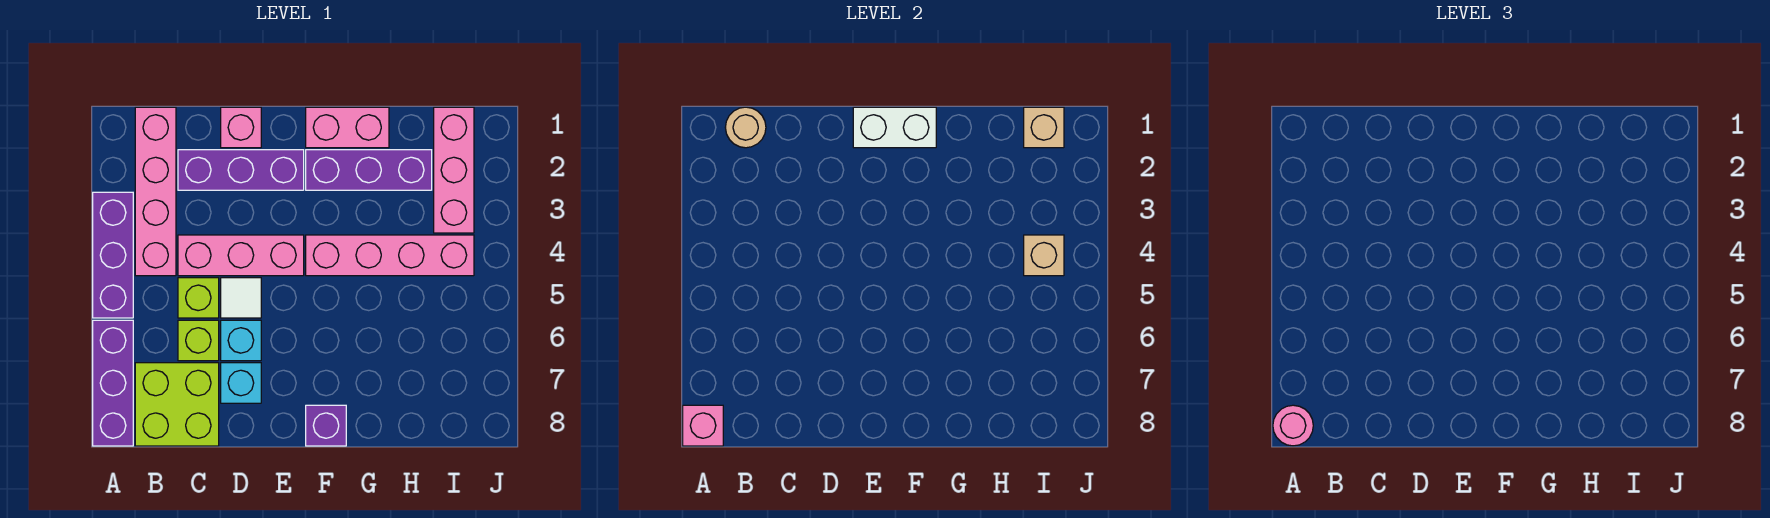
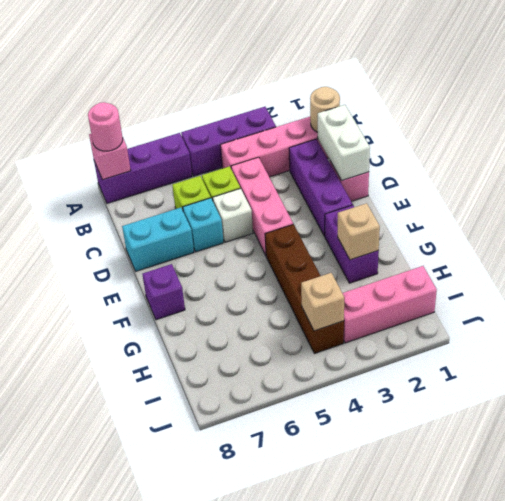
lime brick B7:C8 level 1 -> none
white tile D5 level 1 -> white brick D5 level 1
cyan brick D7 level 1 -> cyan brick D7:D8 level 1
white brick E1:F1 level 2 -> white brick C1:D1 level 2
pink brick F1:G1 level 1 -> none
purple brick F2:H2 level 1 -> purple brick F2:G2 level 1
pink brick F4:I4 level 1 -> brown brick F4:I4 level 1
tan brick I1 level 2 -> tan brick G2 level 2

